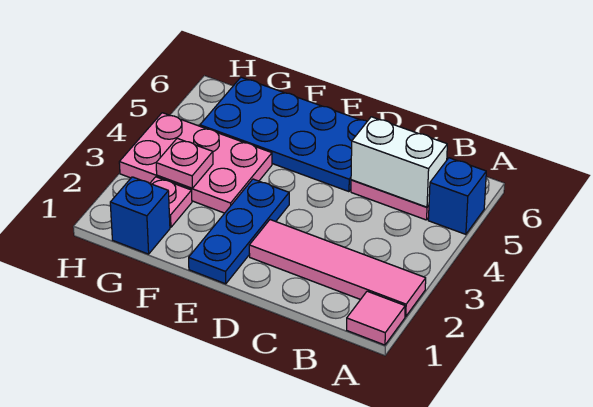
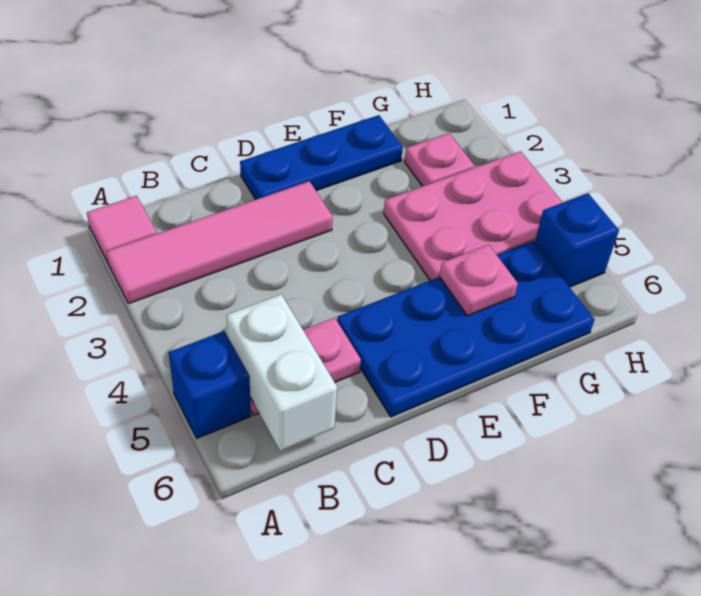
white brick B5:C5 level 2 -> white brick B5:B6 level 2
blue plate E1:E3 level 1 -> blue plate D1:F1 level 1
blue brick G1 level 1 -> blue brick H5 level 1
pink plate G3 level 2 -> pink plate F5 level 2

